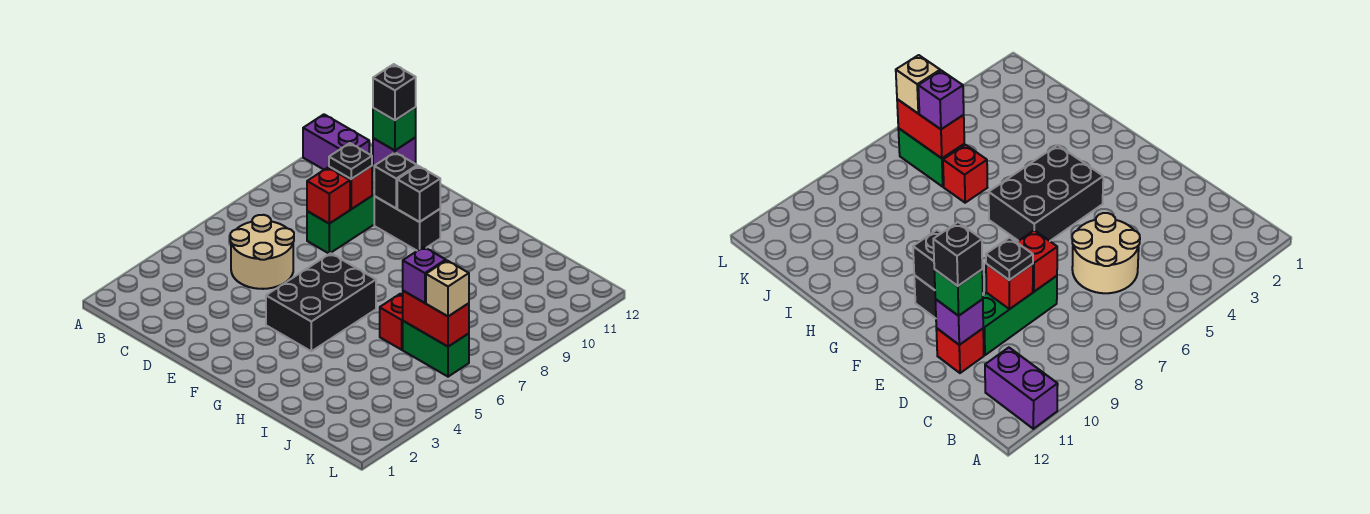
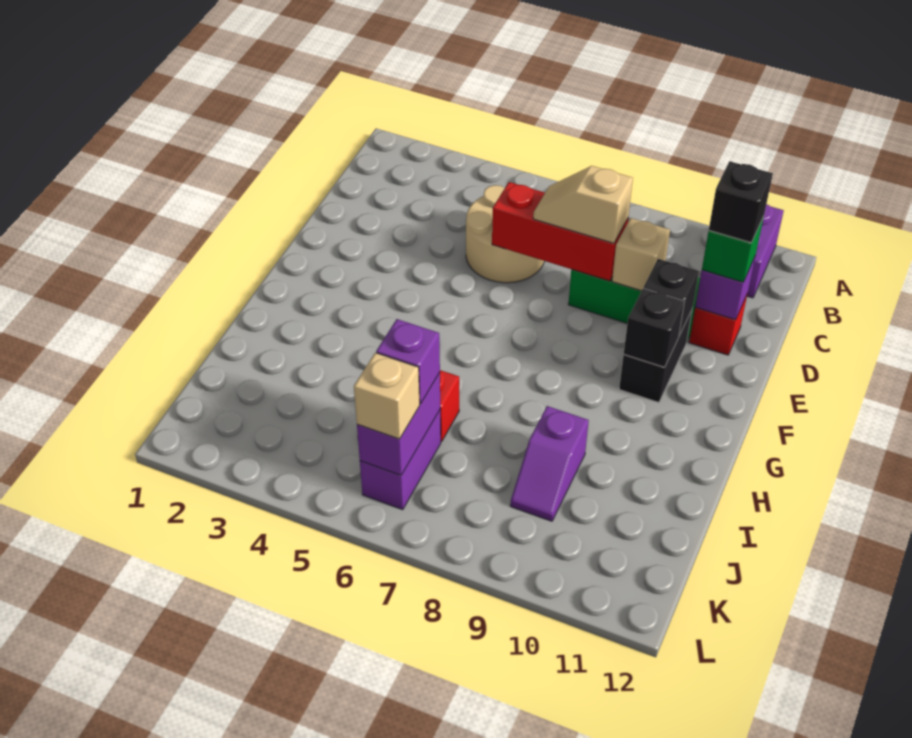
none -> tan slope D7:D8 level 3 top 8
red brick D8 level 2 -> red brick D6:D8 level 2
red brick D9 level 2 -> tan brick D9 level 2
black plate D9 level 3 -> none
black brick F4:G6 level 1 -> none
none -> purple slope I9:J9 level 1 top I
green brick J6:K6 level 1 -> purple brick J6:K6 level 1
red brick J6:K6 level 2 -> purple brick J6:K6 level 2

